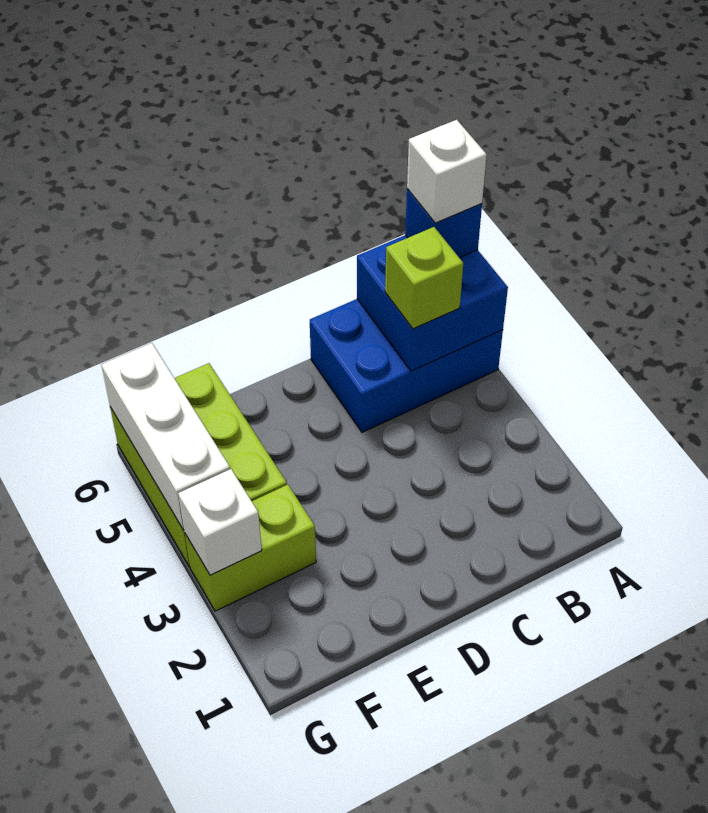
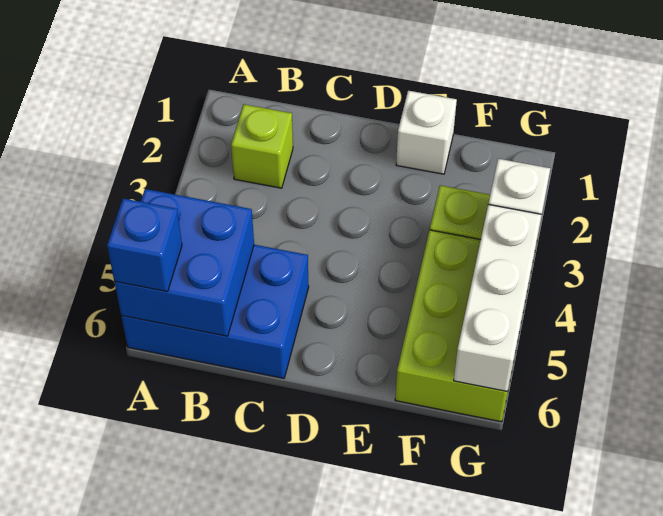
white brick A6 level 4 -> white brick E1 level 1
lime brick B5 level 3 -> lime brick B2 level 1

